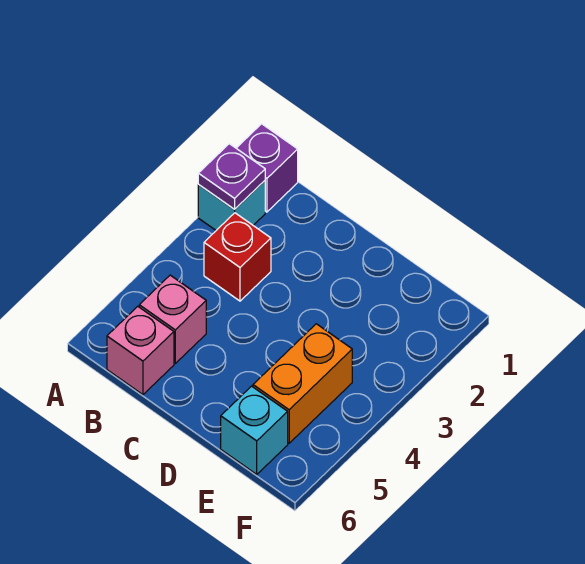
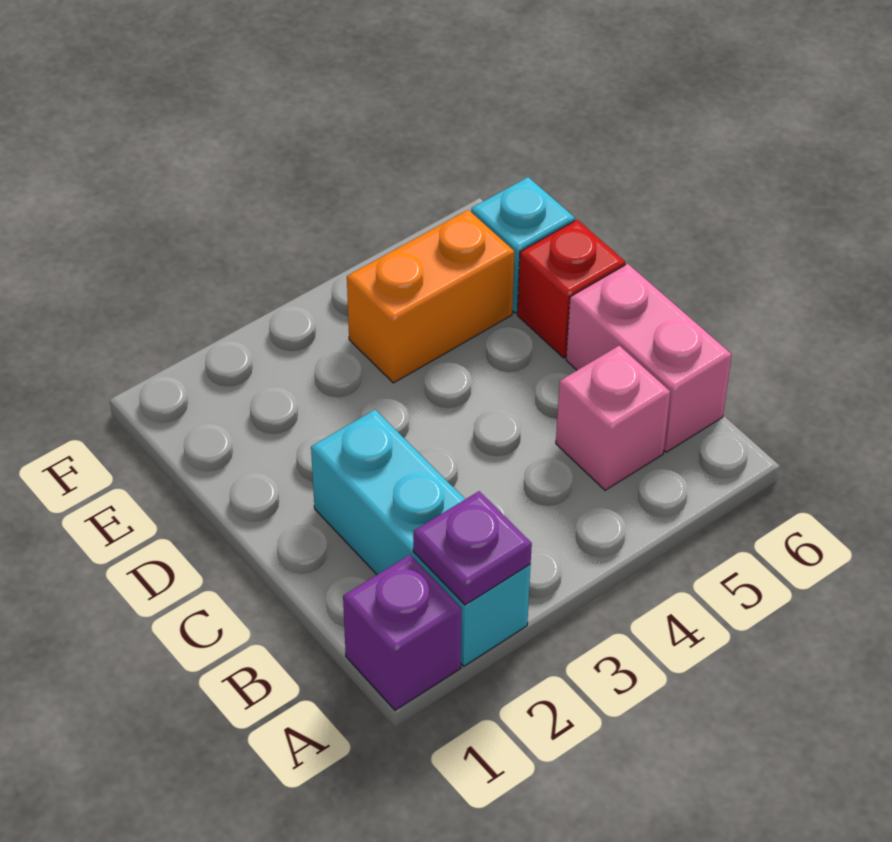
cyan brick A2 level 1 -> cyan brick A2:C2 level 1
red brick B3 level 1 -> red brick D6 level 1
pink brick B6 level 1 -> pink brick B6:C6 level 1

